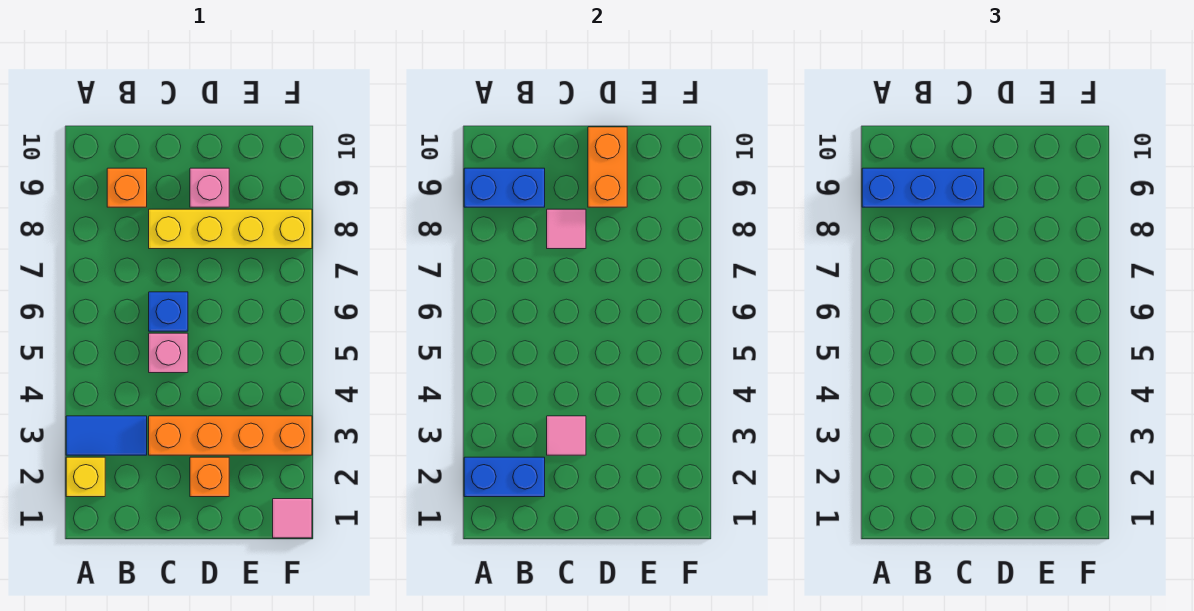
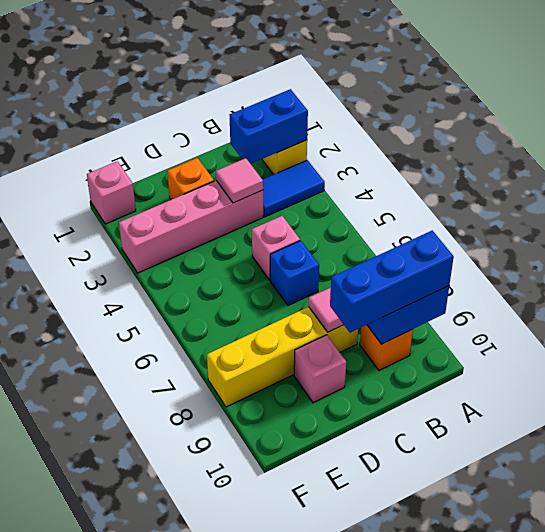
orange brick C3:F3 level 1 -> pink brick C3:F3 level 1
orange brick D9:D10 level 2 -> none
pink tile F1 level 1 -> pink brick F1 level 1

